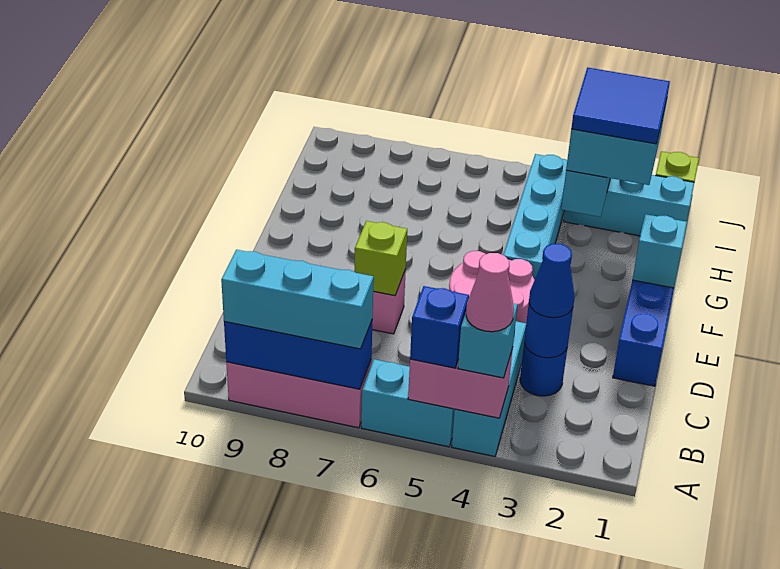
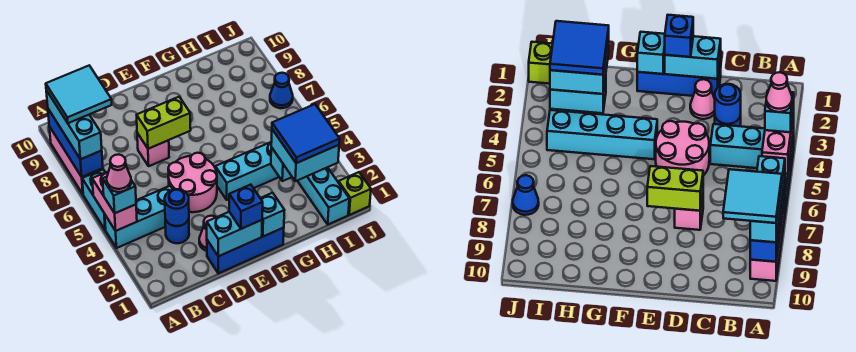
blue brick A5 level 3 -> blue brick E1 level 3
none -> cyan tile A8:B9 level 4
blue cone C3 level 3 -> blue cone J7 level 1
none -> cyan brick D1:E1 level 2
none -> pink cone D2 level 1
lime brick D7 level 2 -> lime brick D7:E7 level 2

